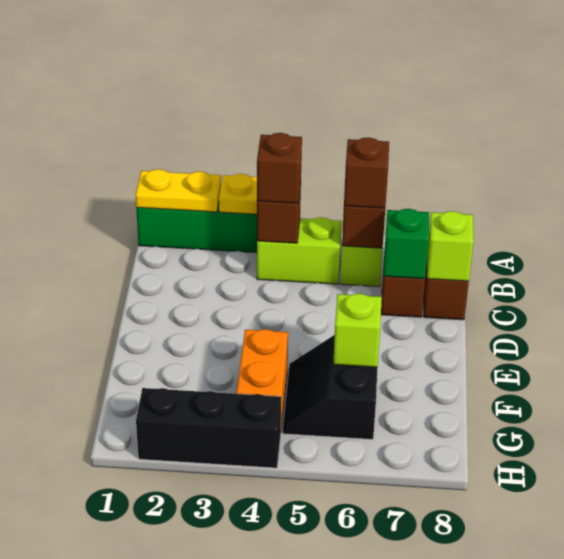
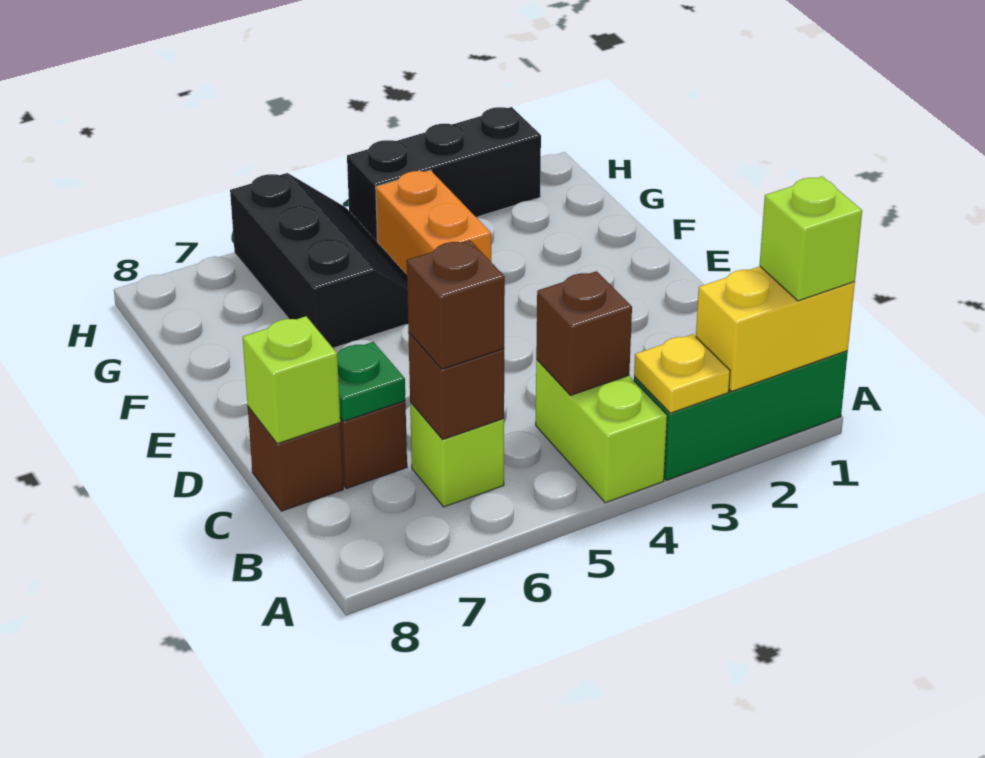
yellow plate A1:A2 level 2 -> yellow brick A1:A2 level 2
lime brick B4:B5 level 1 -> lime brick A4:B4 level 1
brown brick B4 level 3 -> none
green brick C7 level 2 -> green plate C7 level 2
black slope F5:G6 level 1 top 6 -> black slope F5:H6 level 1 top 6
lime brick F6 level 2 -> lime brick A1 level 3

